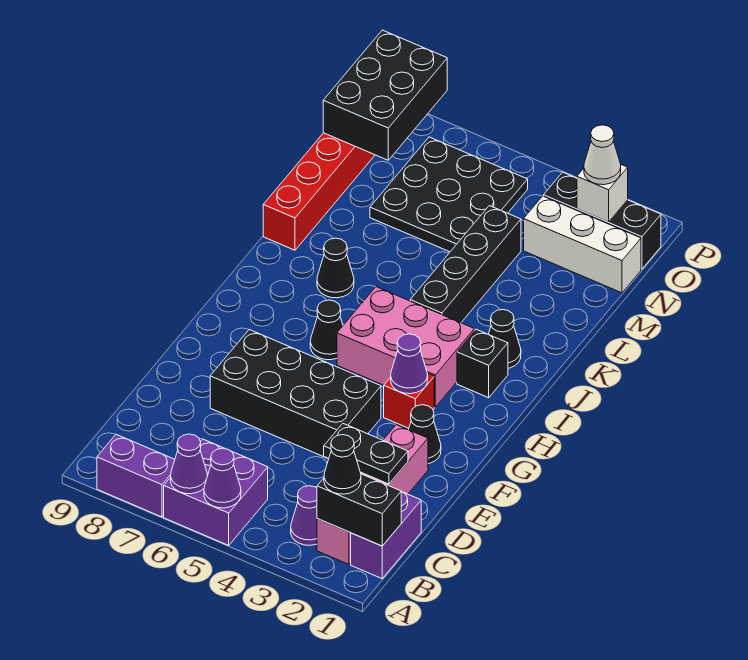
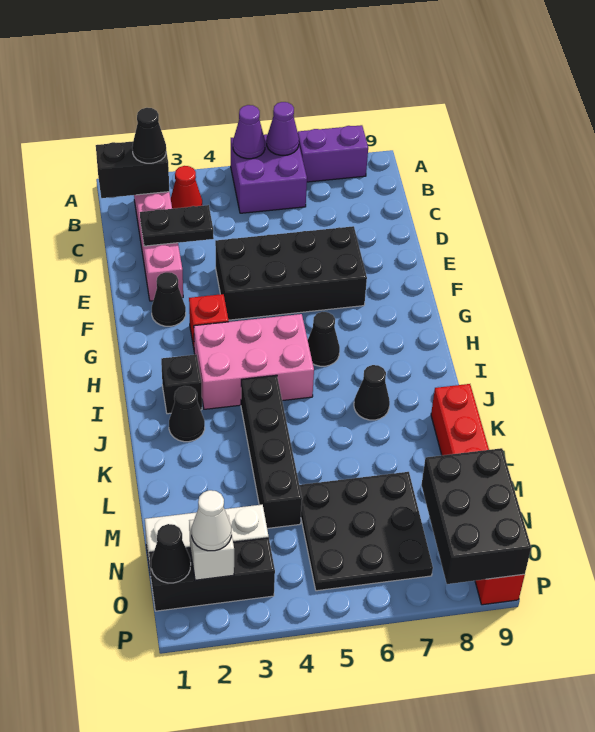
purple brick B1:C1 level 1 -> none
purple cone B3 level 1 -> red cone B3 level 1
purple cone G3 level 2 -> none
none -> black cone O1 level 2

